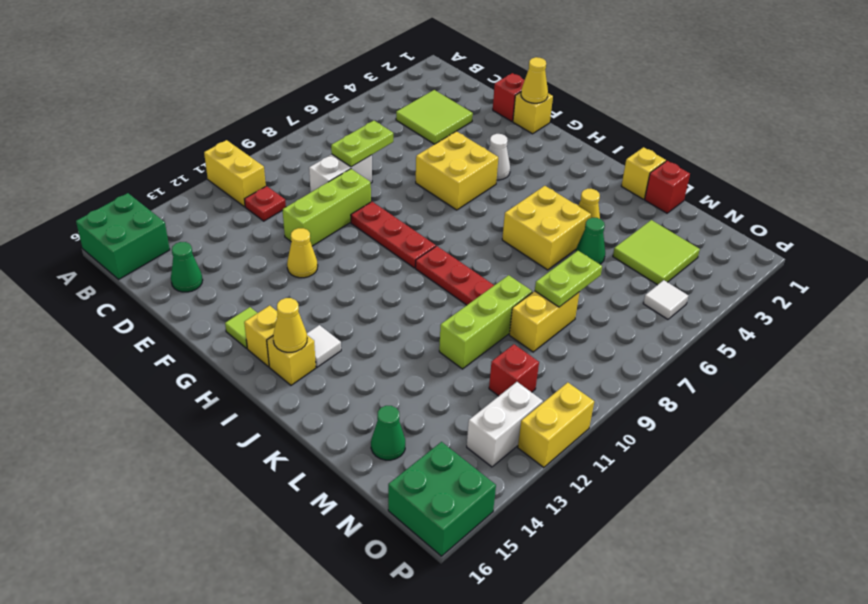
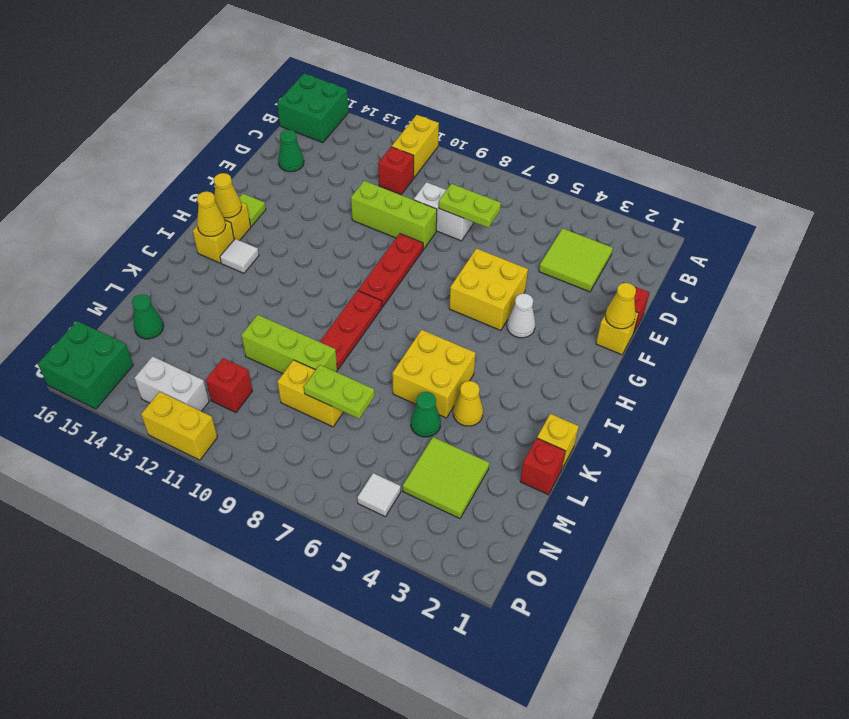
red plate C11 level 1 -> red brick C11 level 1
yellow cone F12 level 1 -> yellow cone H15 level 2

